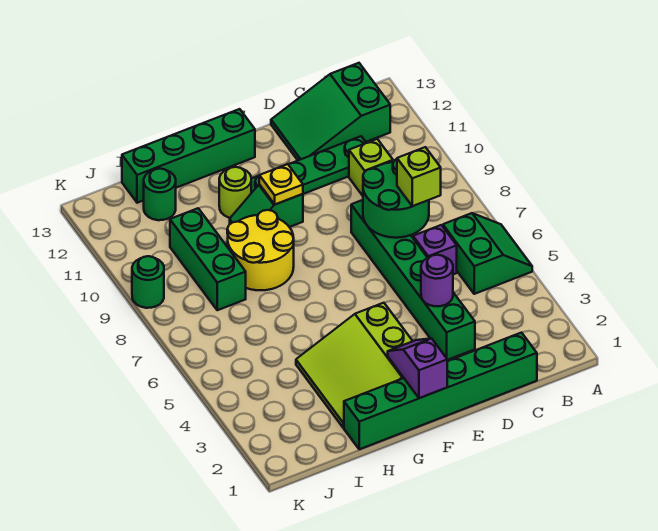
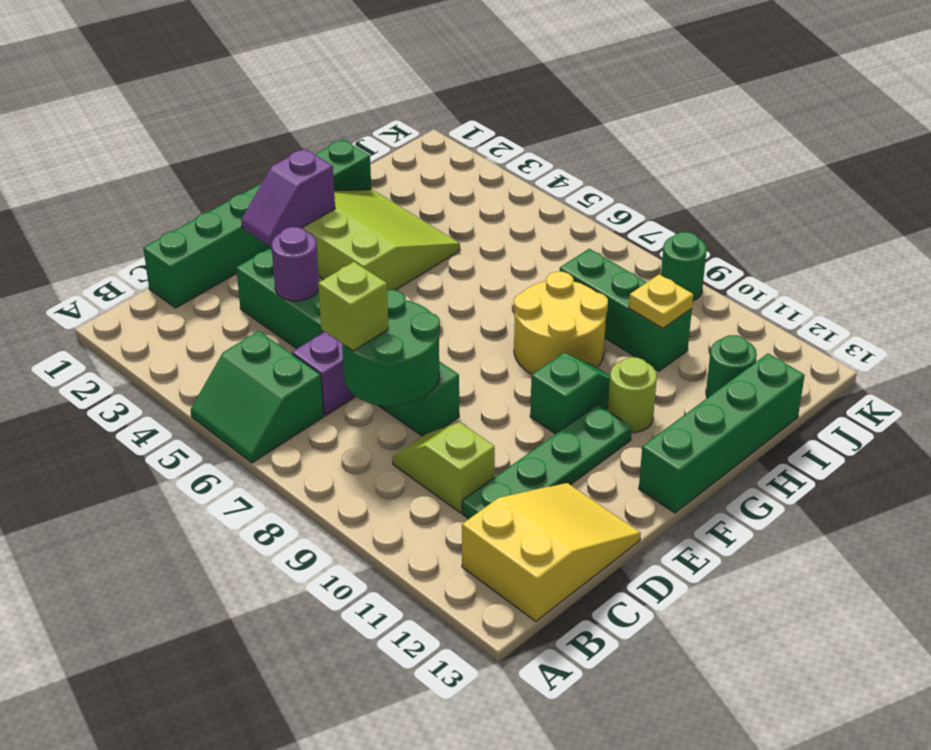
green slope B12:D13 level 1 top B -> yellow slope B12:D13 level 1 top B
purple slope F1:F2 level 2 top 1 -> purple slope E2:F2 level 2 top F
yellow plate F10 level 2 -> yellow plate I10 level 2

